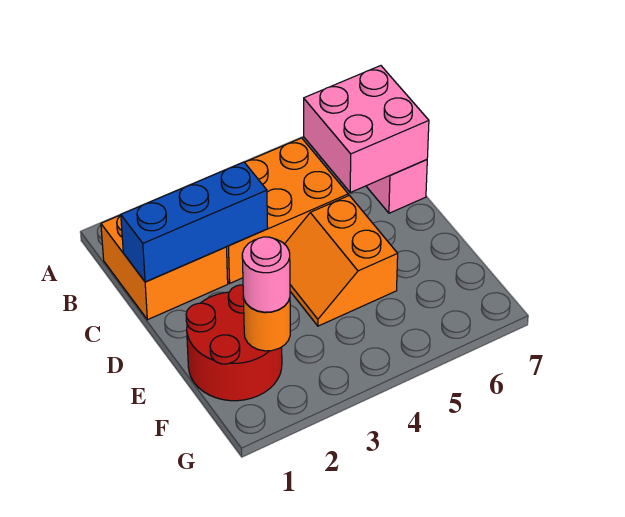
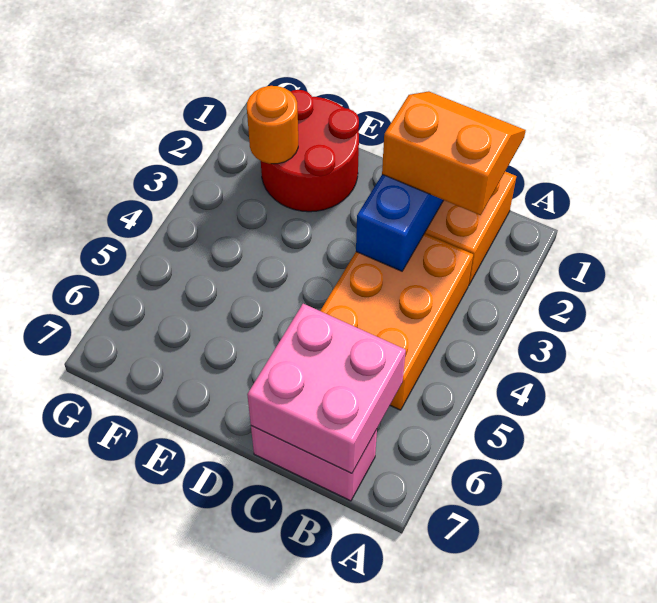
orange slope D4:E5 level 1 top 5 -> orange slope B1:C2 level 3 top 2
pink round brick F2 level 3 -> none

